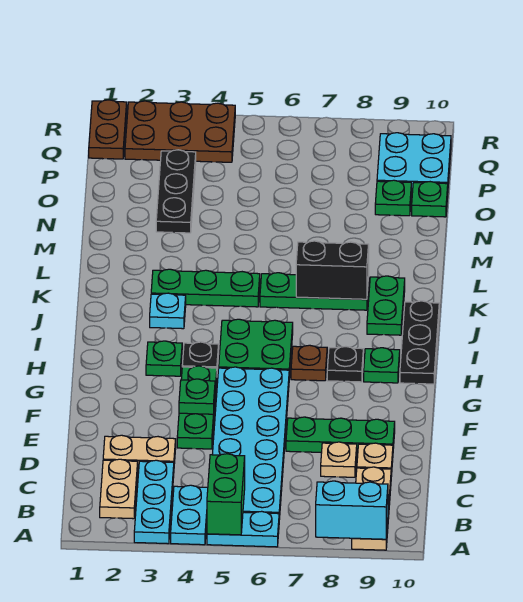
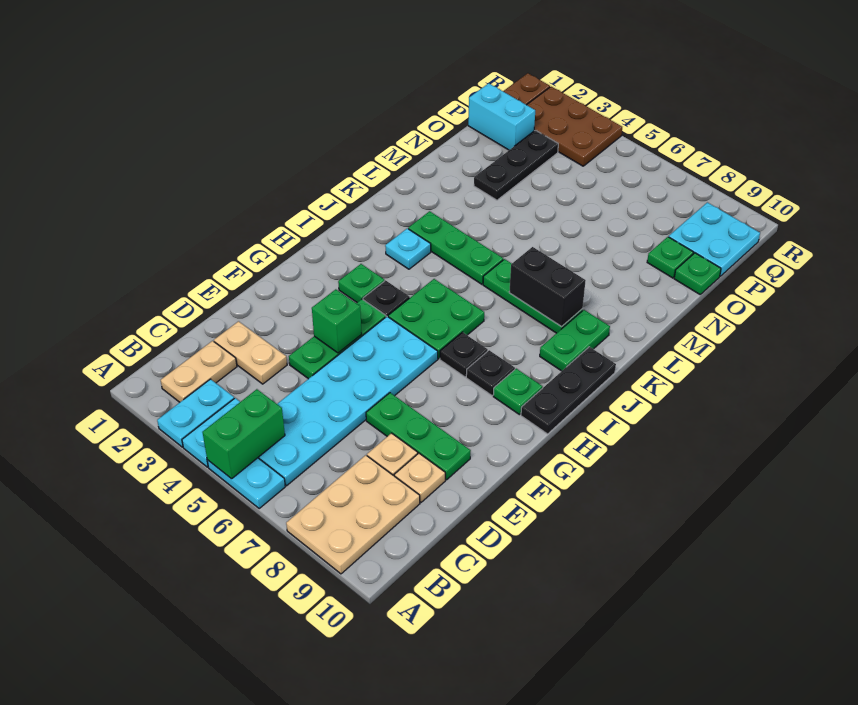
cyan plate A3:C3 level 1 -> cyan plate A3:B3 level 1
cyan brick A8:A9 level 2 -> cyan brick P1:P2 level 1
tan plate A9:C9 level 1 -> tan plate A8:C9 level 1
green plate F4 level 2 -> green brick F4 level 2
brown plate H7 level 1 -> black plate H7 level 1

